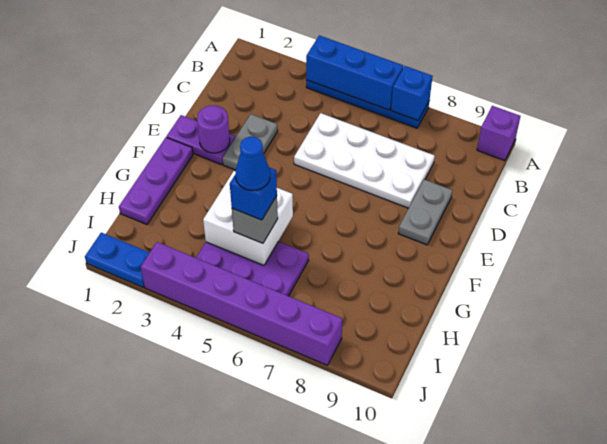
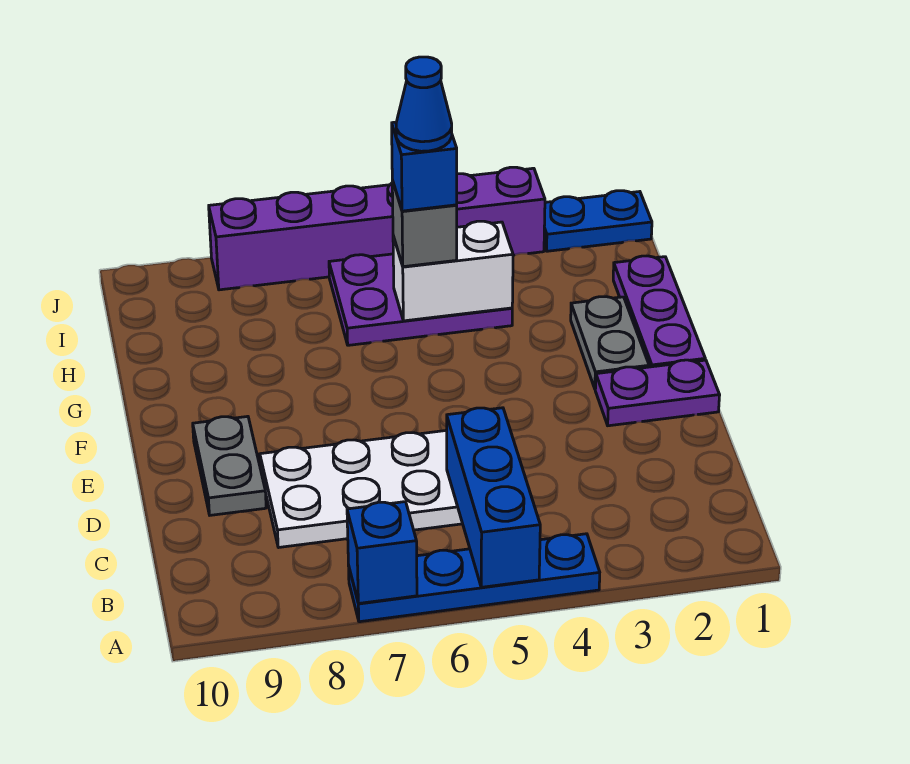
blue brick A4:A6 level 2 -> blue brick A5:C5 level 2
purple brick A10 level 1 -> none
grey plate D3:E3 level 1 -> grey plate F2:G2 level 1
purple round brick E2 level 2 -> none
white brick G4:H5 level 2 -> white brick H4:H5 level 2

